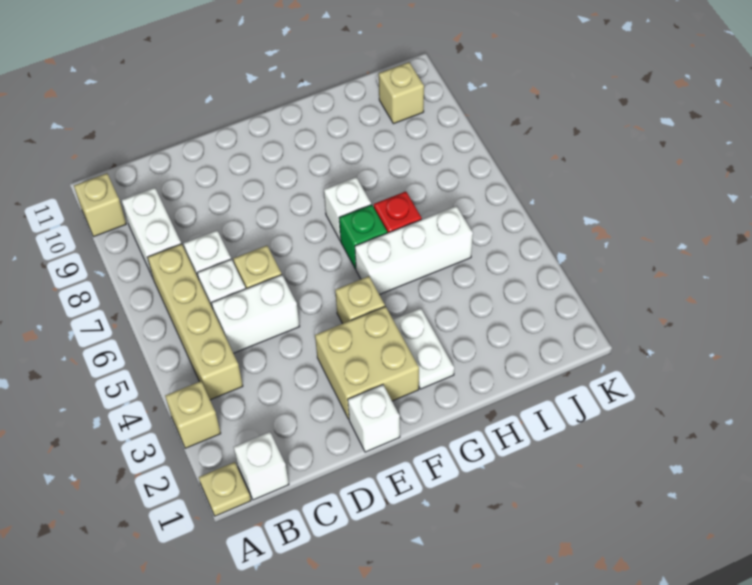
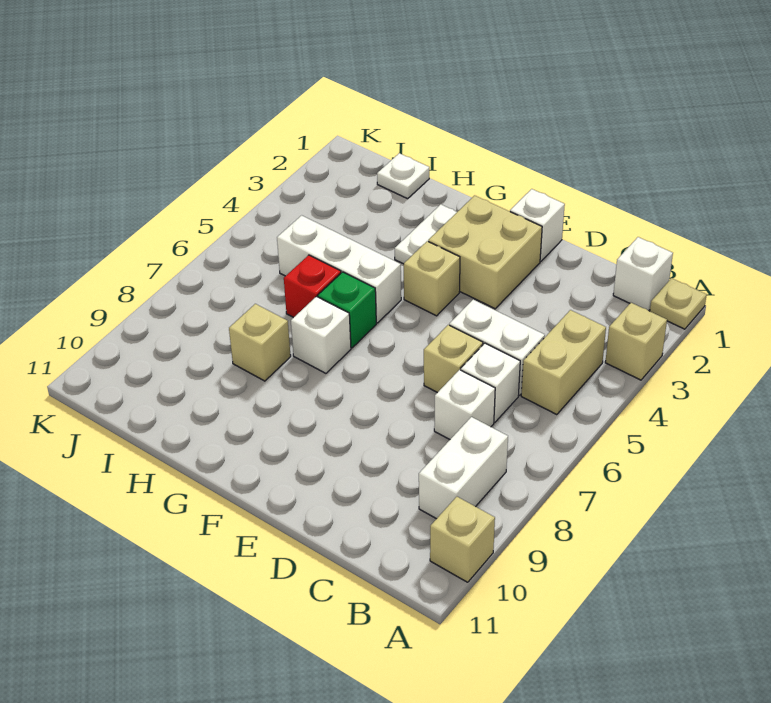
tan brick B4:B7 level 1 -> tan brick B4:B5 level 1
none -> white plate I1 level 1
tan brick J10 level 1 -> tan brick H8 level 1

